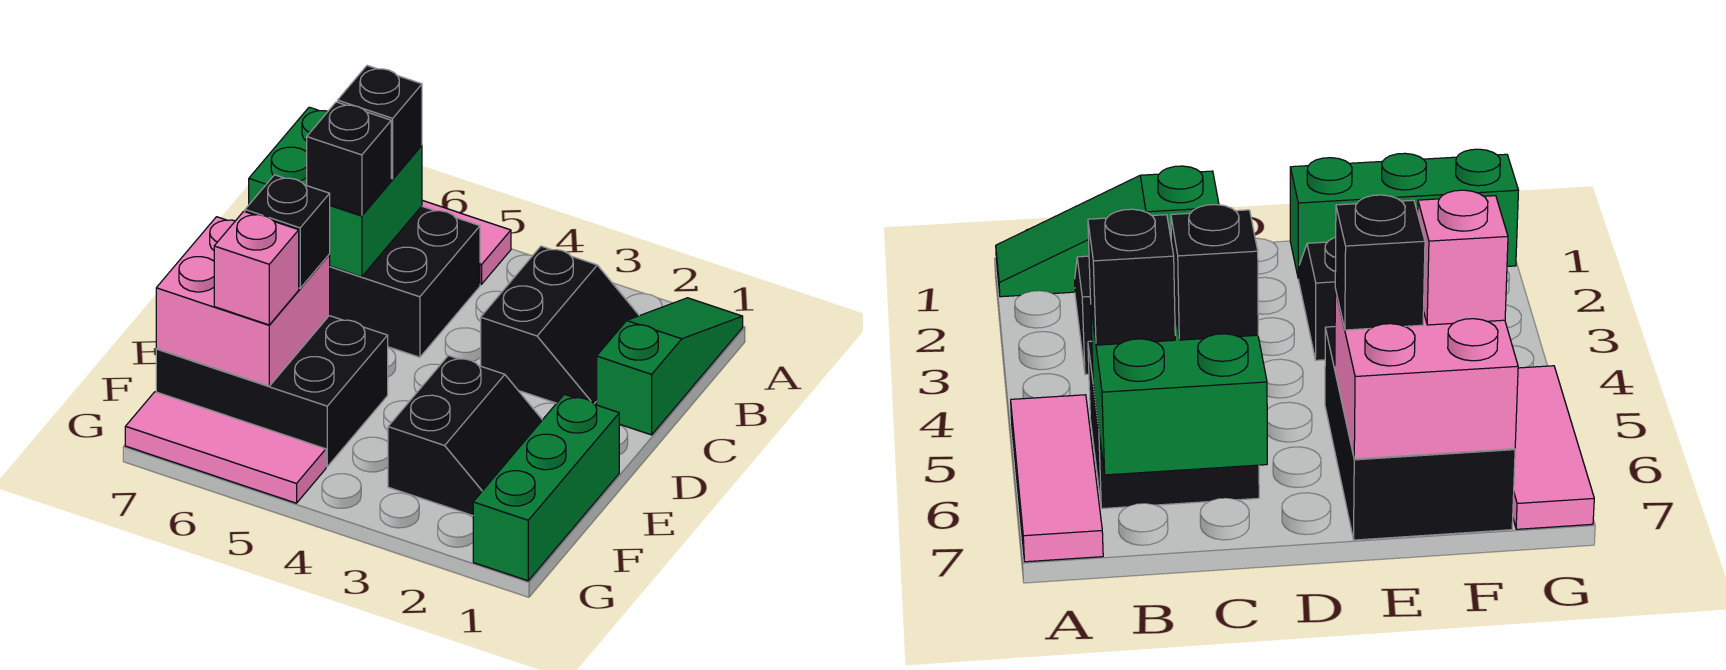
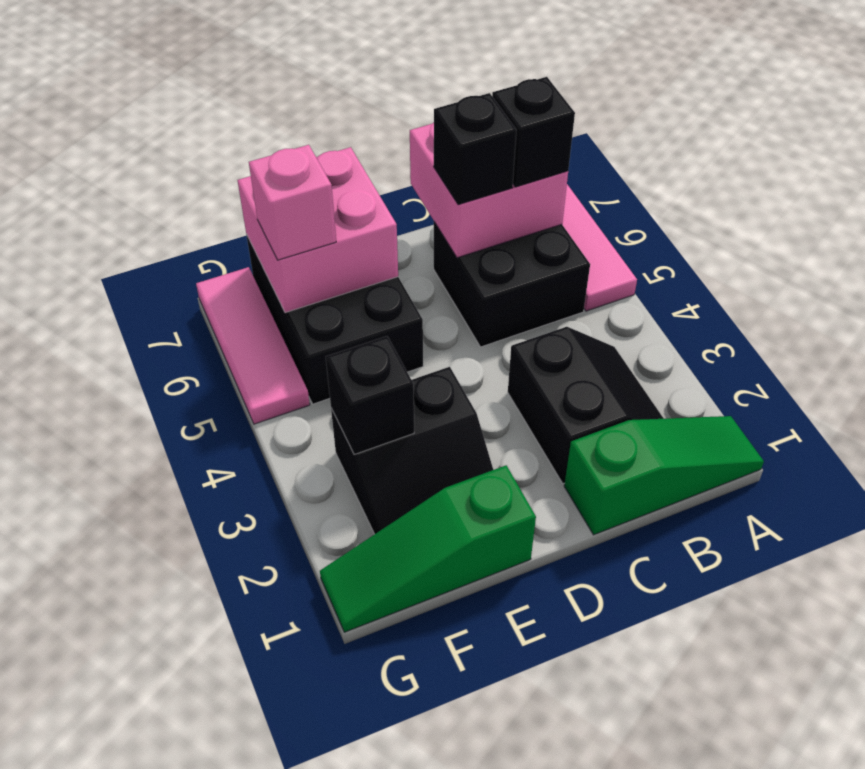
black slope B2:C3 level 1 top 3 -> black slope B2:C3 level 1 top C
green brick B6:C7 level 2 -> pink brick B6:C7 level 2
green brick E1:G1 level 1 -> green slope E1:G1 level 1 top E
black brick E6 level 3 -> black brick F3 level 2

